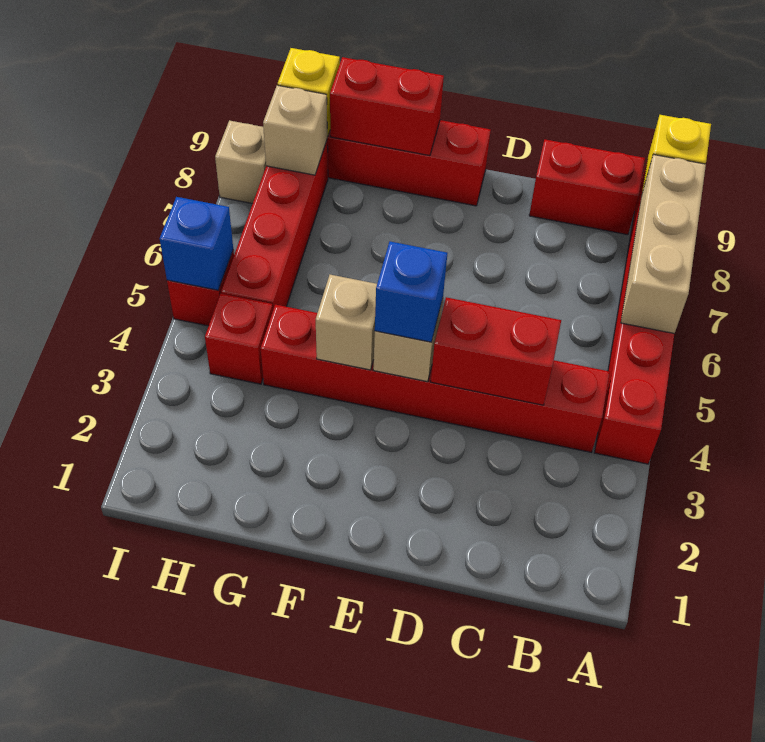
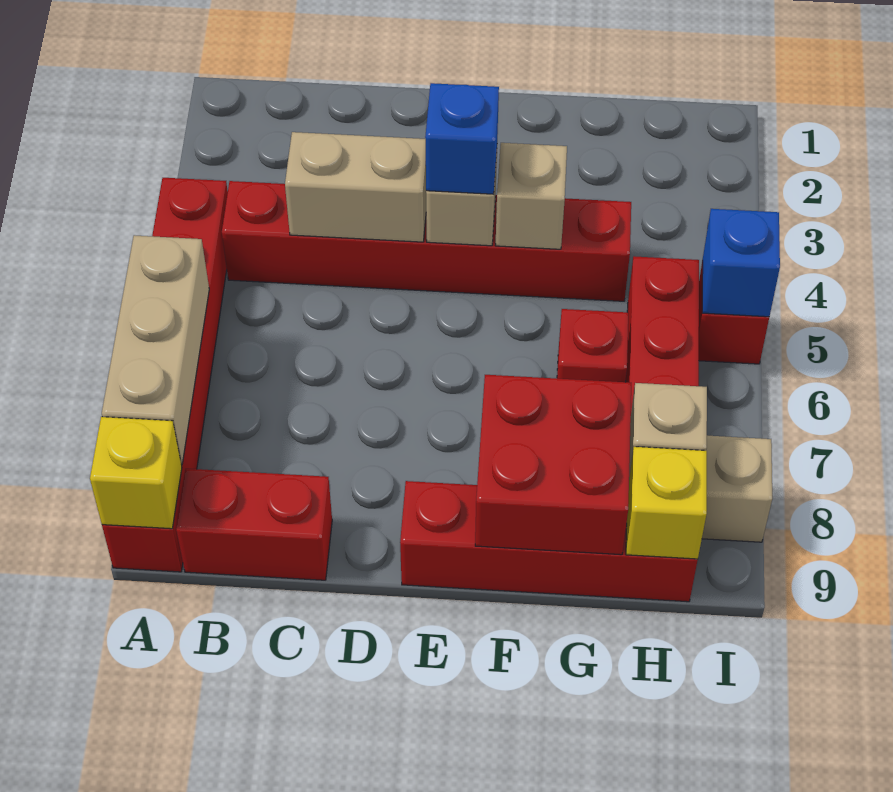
red brick C4:D4 level 2 -> tan brick C4:D4 level 2
red brick F9:G9 level 2 -> red brick F8:G9 level 2
red brick H4 level 1 -> red brick G6 level 1

